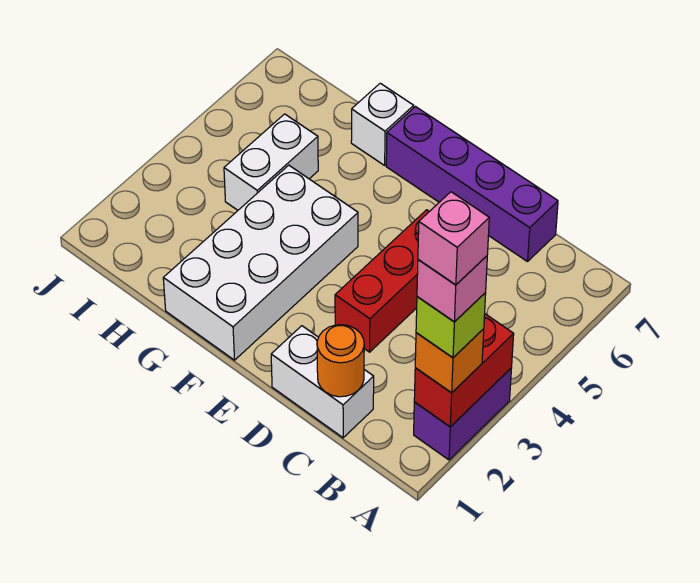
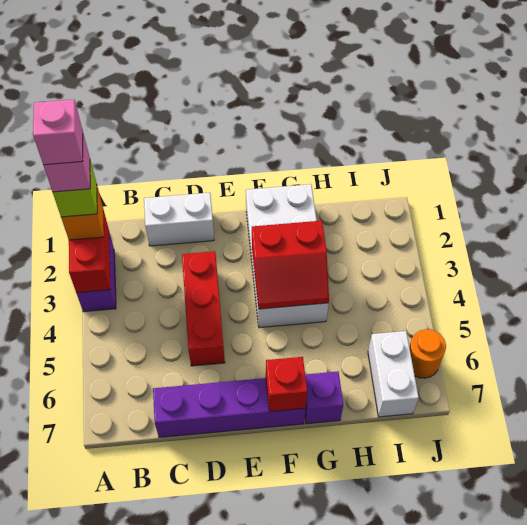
orange round brick C1 level 2 -> orange round brick J6 level 1
none -> red slope F3:G4 level 2 top 3
none -> red brick F7 level 2
white brick G7 level 1 -> purple brick G7 level 1
white brick H4:H5 level 1 -> white brick I6:I7 level 1

